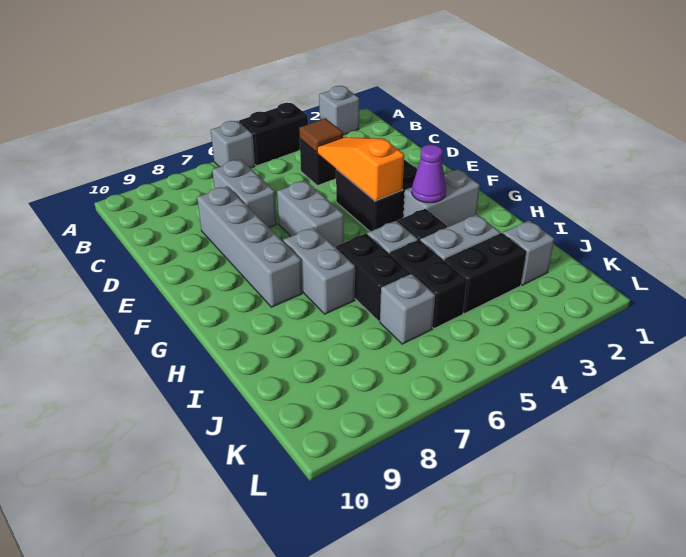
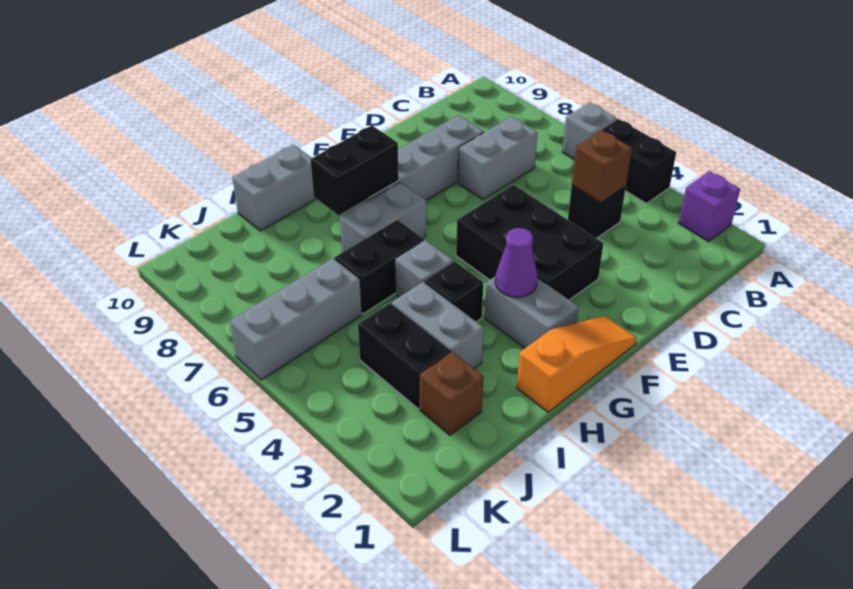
grey brick A2 level 1 -> purple brick A2 level 1
brown tile C4 level 2 -> brown brick C4 level 2
orange slope D4:F4 level 2 top F -> orange slope F1:H1 level 1 top H
black brick E3:F4 level 1 -> black brick E3:F5 level 1
grey brick E6:F6 level 1 -> grey brick H10:I10 level 1
black brick I5:J5 level 1 -> black brick G8:H8 level 2
grey brick J2 level 1 -> brown brick J2 level 1
grey brick J6 level 1 -> grey brick J6:L6 level 1

